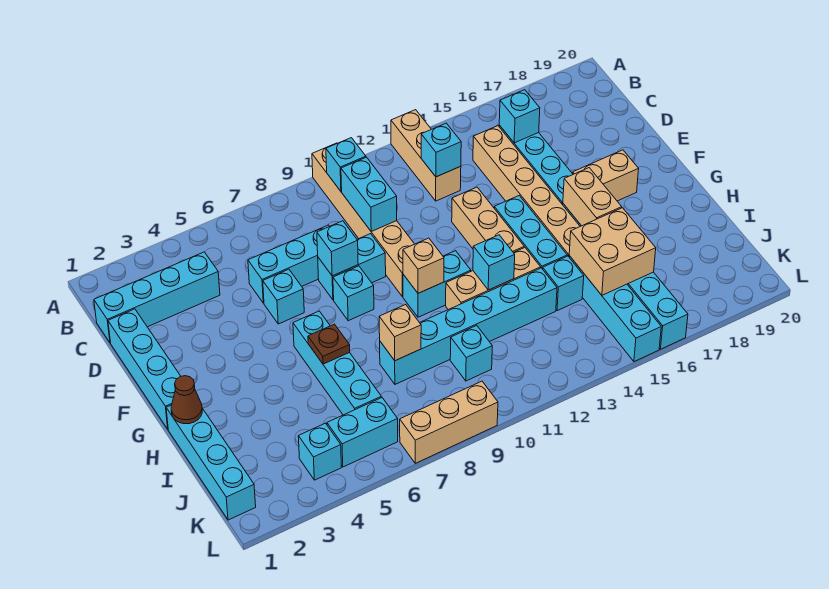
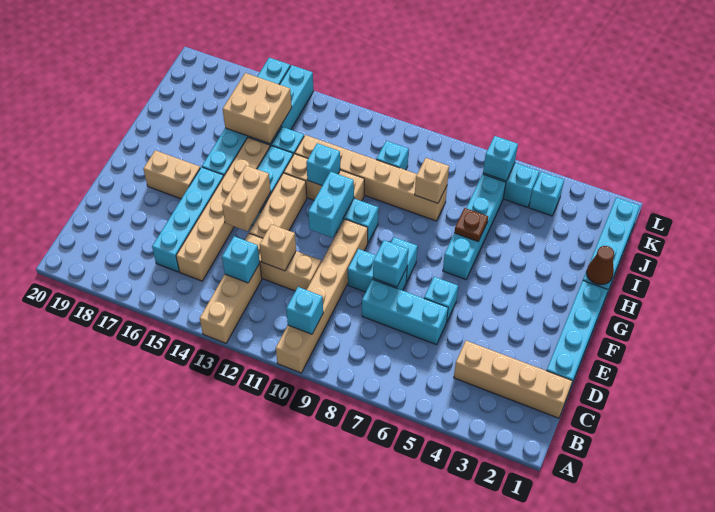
cyan brick C1:C4 level 1 -> tan brick C1:C4 level 1
cyan brick C10:D10 level 2 -> cyan brick F11:G11 level 2
cyan brick C16 level 2 -> cyan brick K6 level 2
tan brick G10 level 2 -> tan brick D12 level 2
tan brick G16:H16 level 2 -> tan brick E14:F14 level 2
cyan brick I8:I13 level 1 -> tan brick I8:I13 level 1
tan brick L7:L9 level 1 -> tan brick D11:D13 level 1

